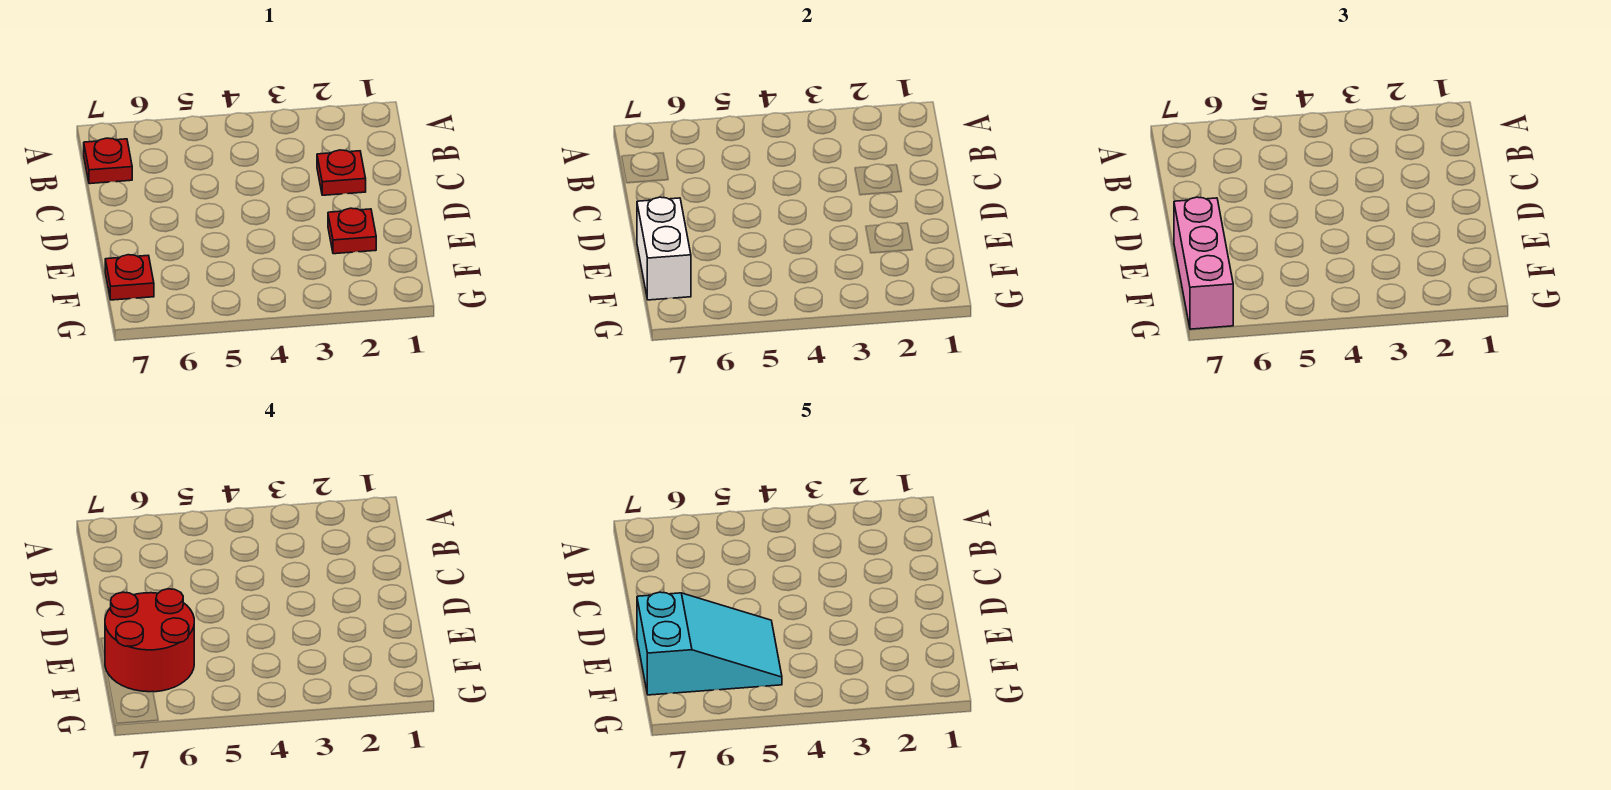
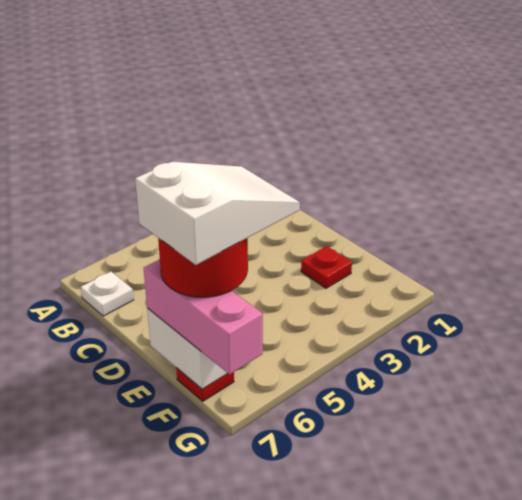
red plate B7 level 1 -> white plate B7 level 1
red plate C2 level 1 -> none
cyan slope E5:F7 level 5 top 7 -> white slope E5:F7 level 5 top 7

